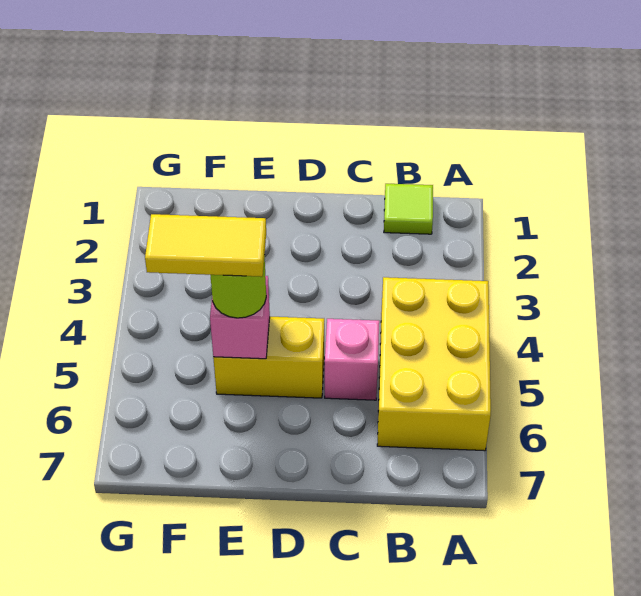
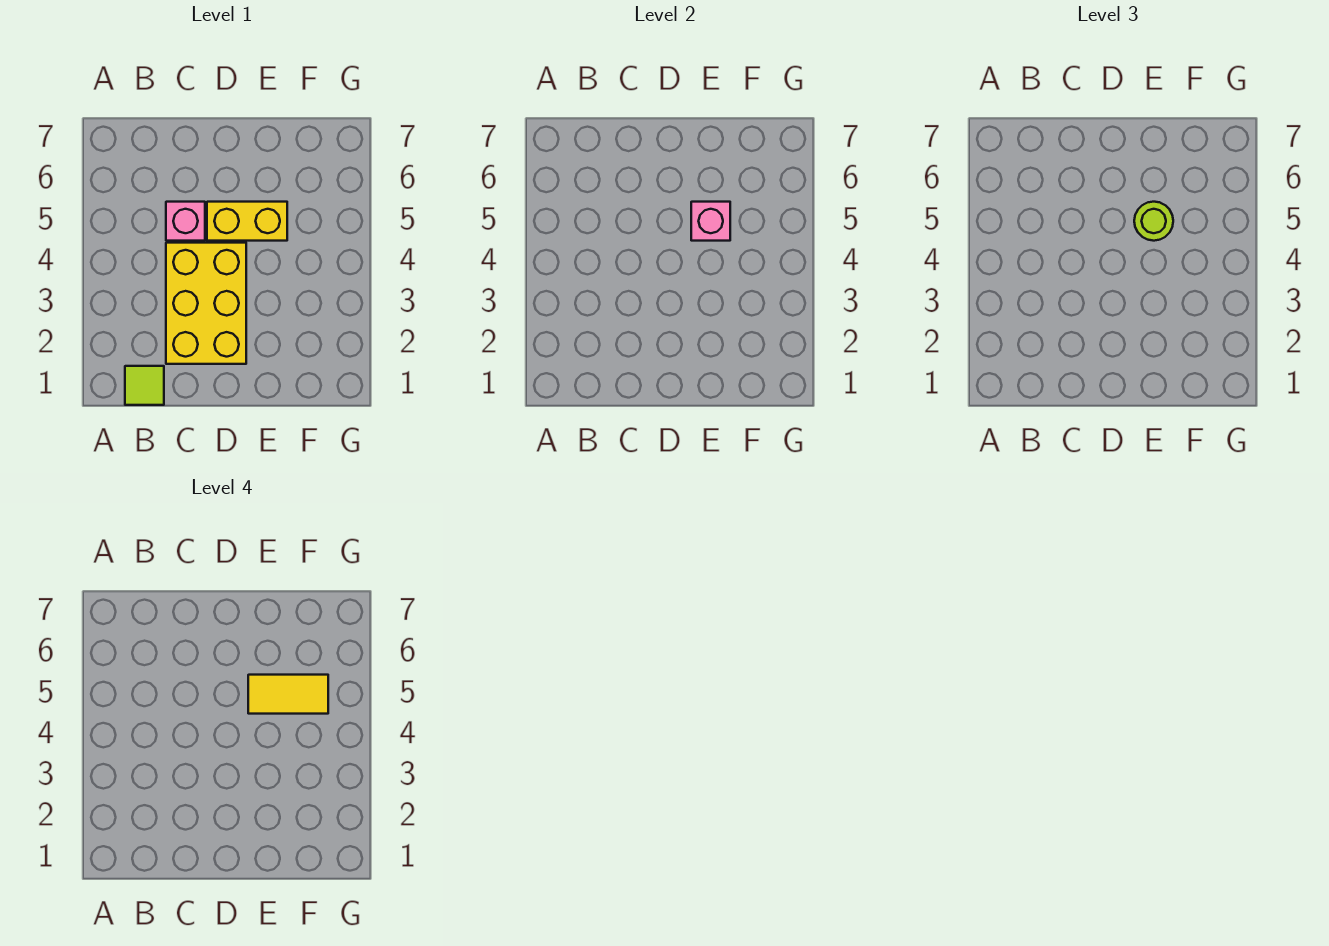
yellow brick A4:B6 level 1 -> yellow brick C2:D4 level 1

